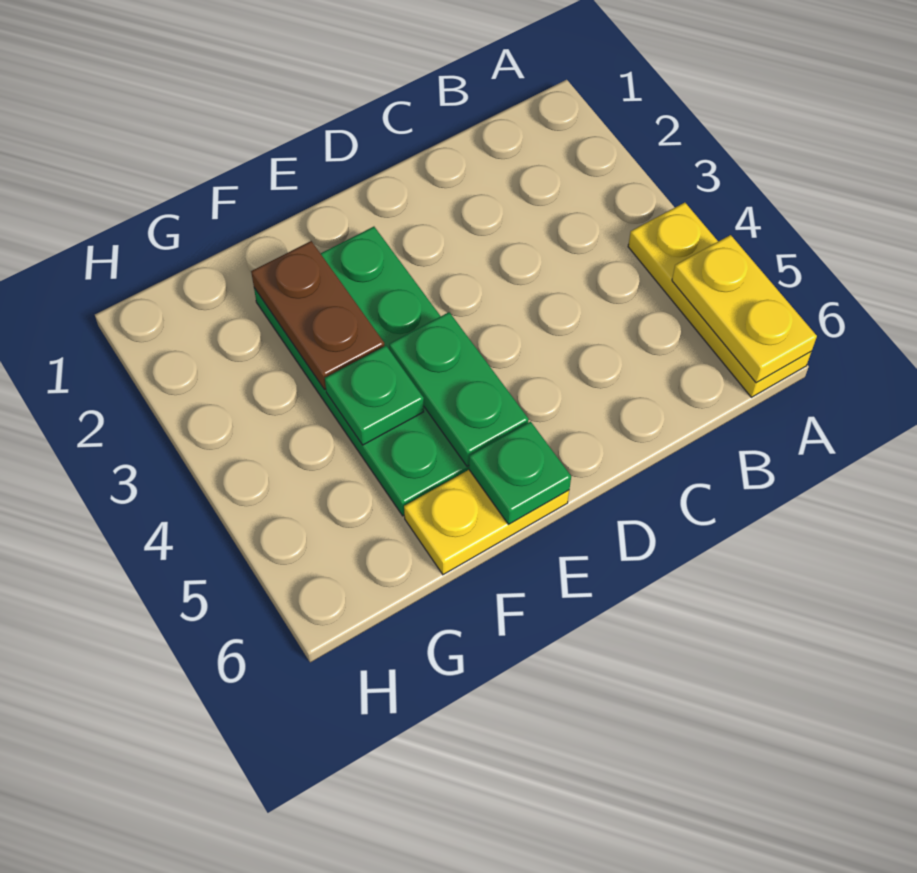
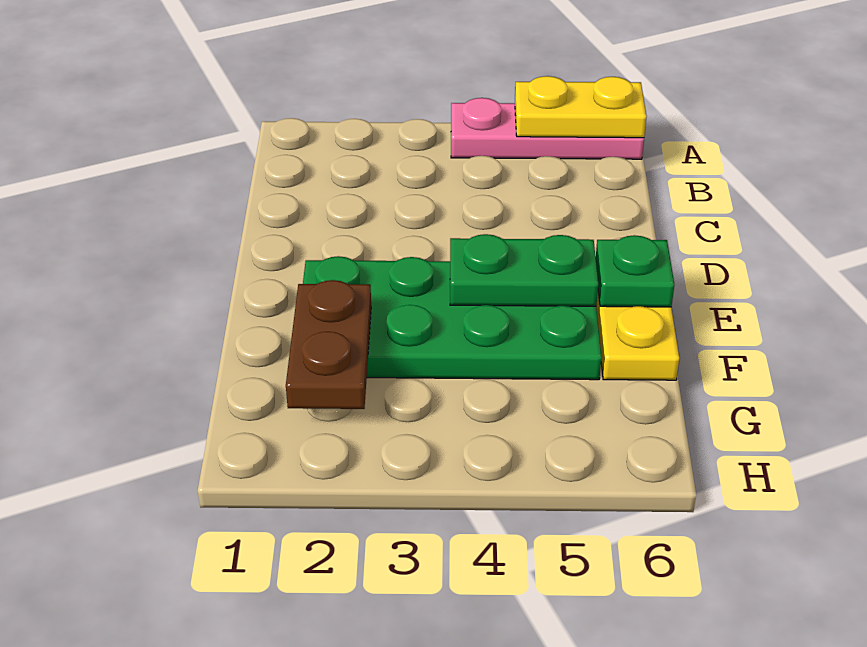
yellow plate A4:A6 level 1 -> pink plate A4:A6 level 1
brown plate F2:F3 level 2 -> brown plate F2:G2 level 2
green plate F4 level 2 -> none

